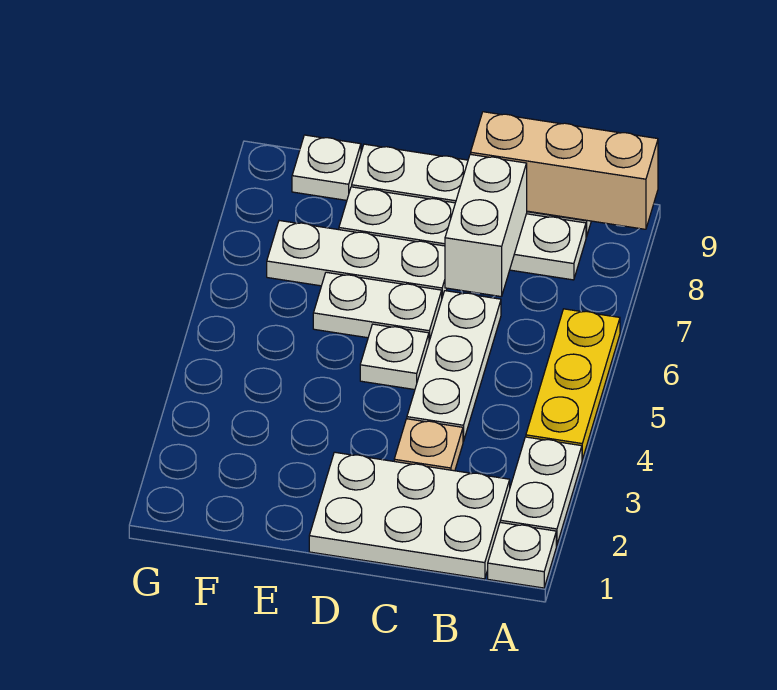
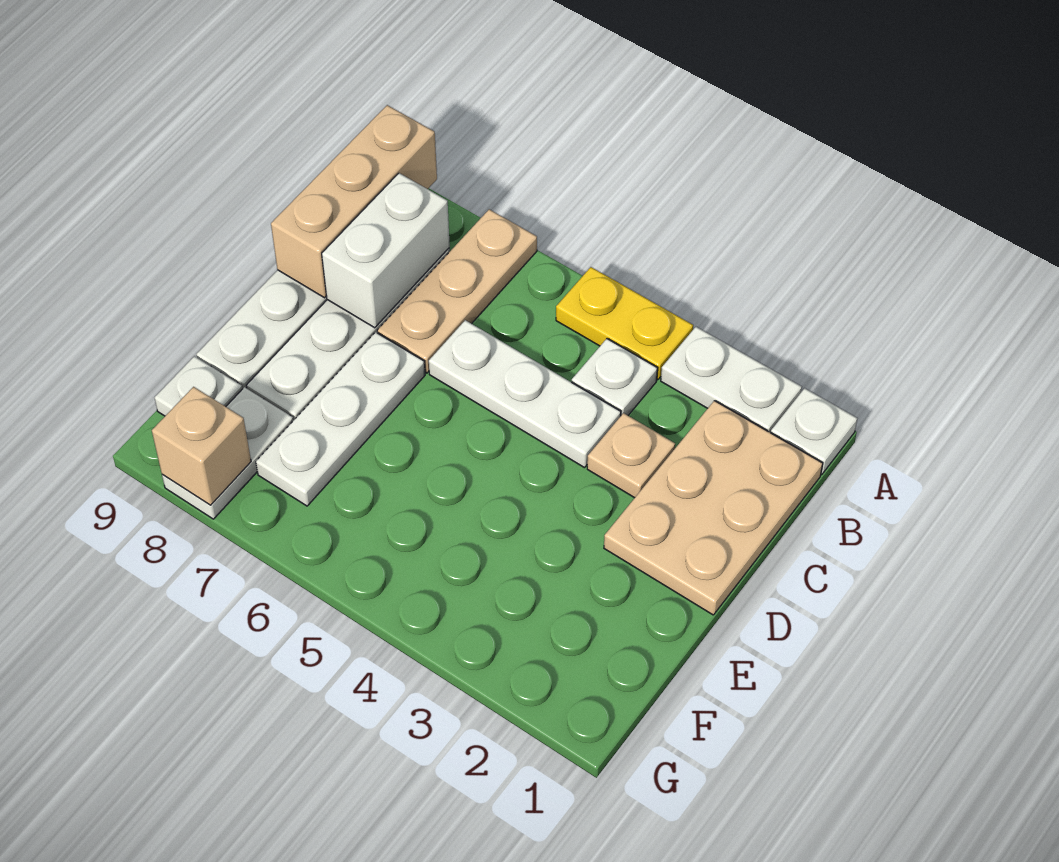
yellow plate A4:A6 level 1 -> yellow plate A4:A5 level 1
none -> tan plate A7:C7 level 1
white plate B1:D2 level 1 -> tan plate B1:D2 level 1
white brick C7:C8 level 2 -> white brick B8:C8 level 2
white plate D5 level 1 -> white plate B4 level 1
white plate D6:E6 level 1 -> white plate F8:G8 level 1
none -> tan brick G8 level 2

